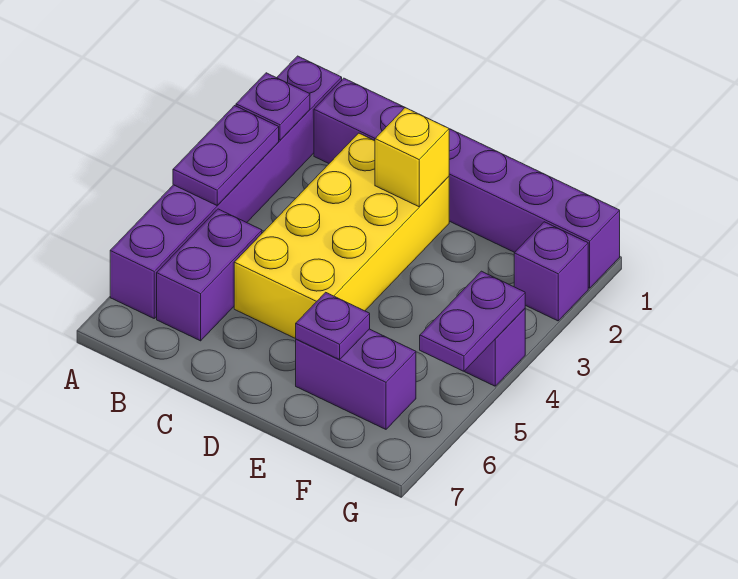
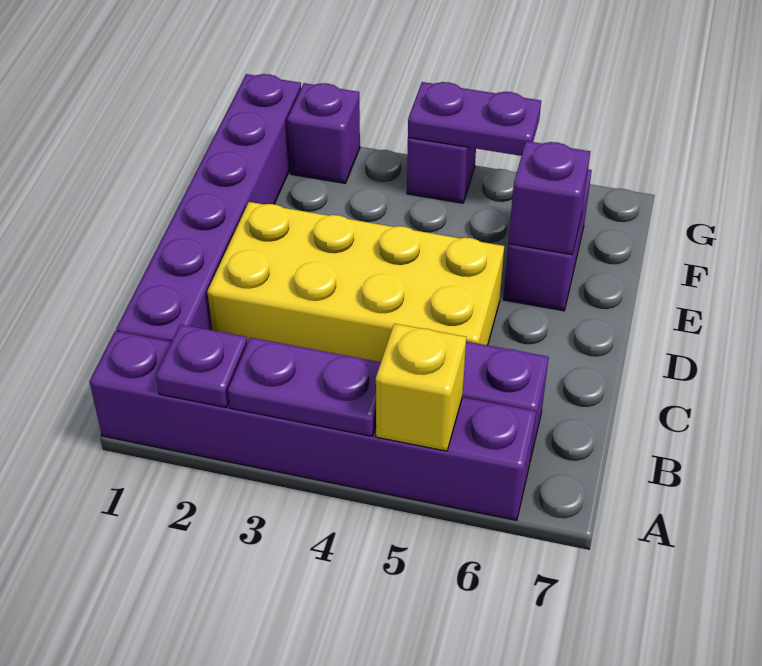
yellow brick D2 level 2 -> yellow brick A5 level 2
purple plate E6 level 2 -> purple brick E6 level 2

